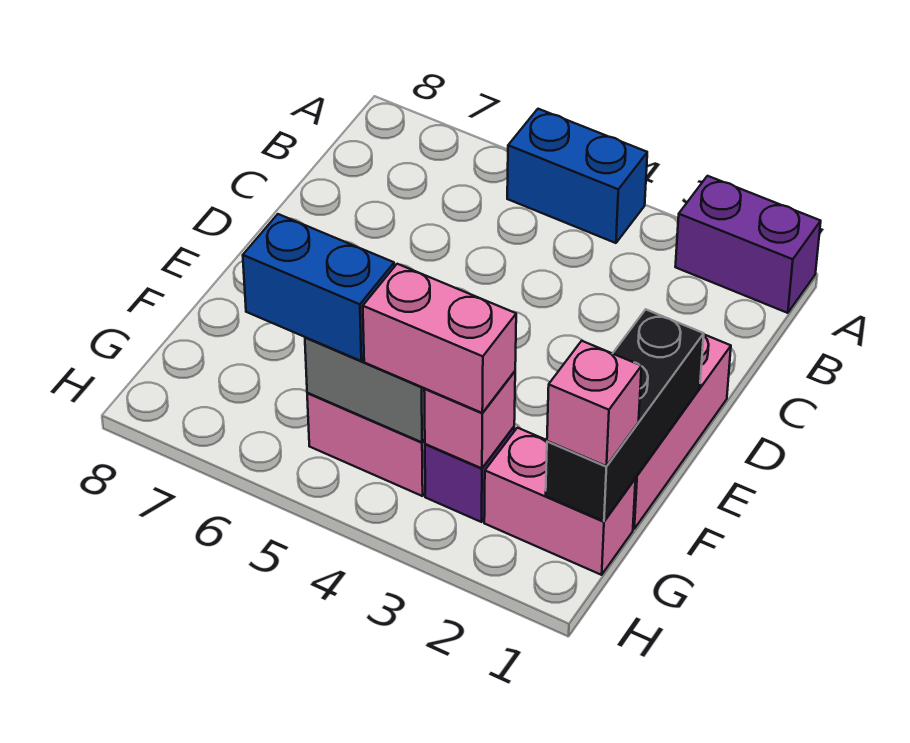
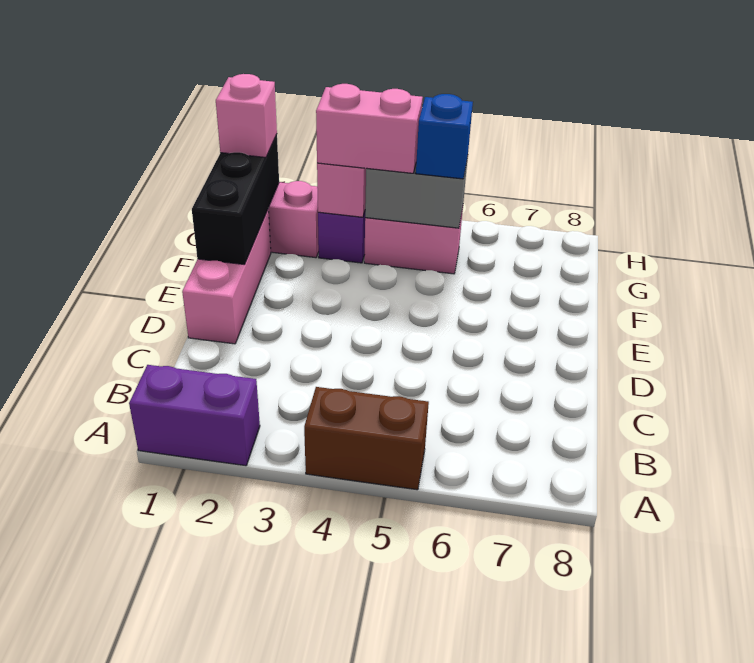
blue brick A4:A5 level 1 -> brown brick A4:A5 level 1
blue brick G5:G6 level 3 -> blue brick G5 level 3

